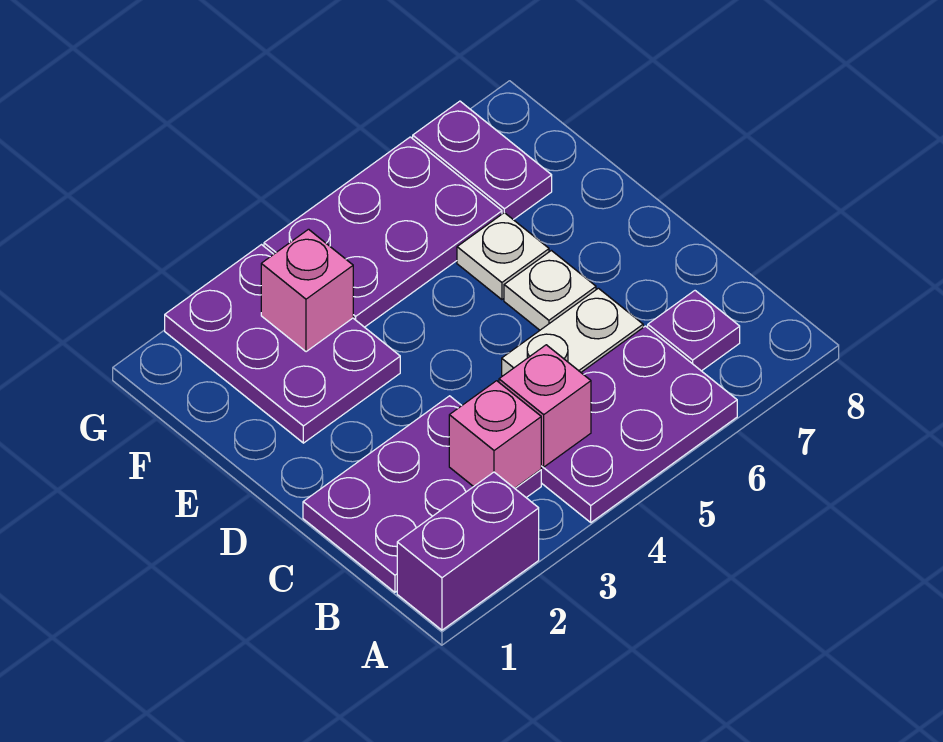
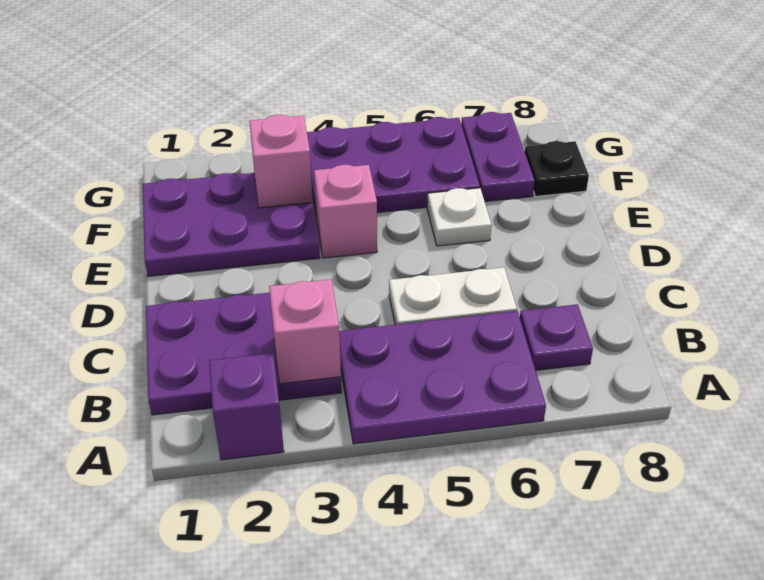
purple brick A1:A2 level 1 -> purple brick A2 level 1
pink brick B4 level 2 -> pink brick E4 level 1
white plate D6 level 1 -> none
purple plate E2:G3 level 1 -> purple plate E1:F3 level 1
none -> black plate F8 level 1

